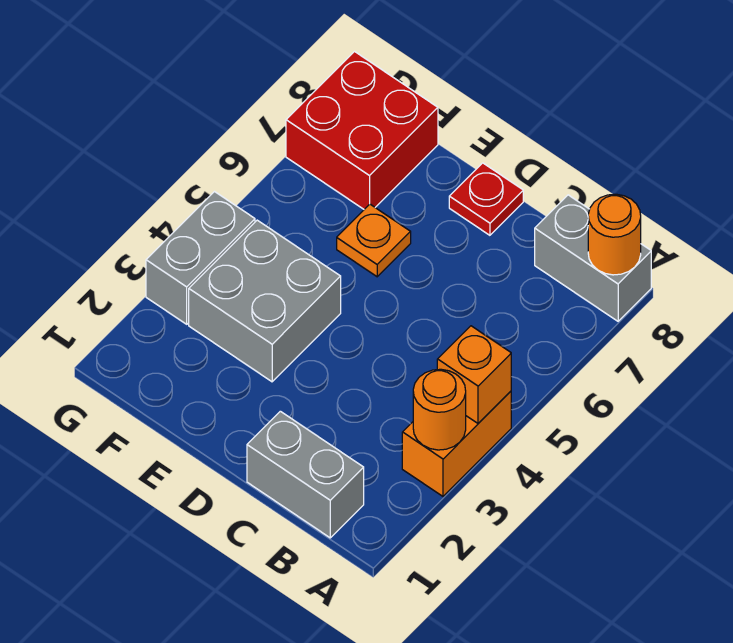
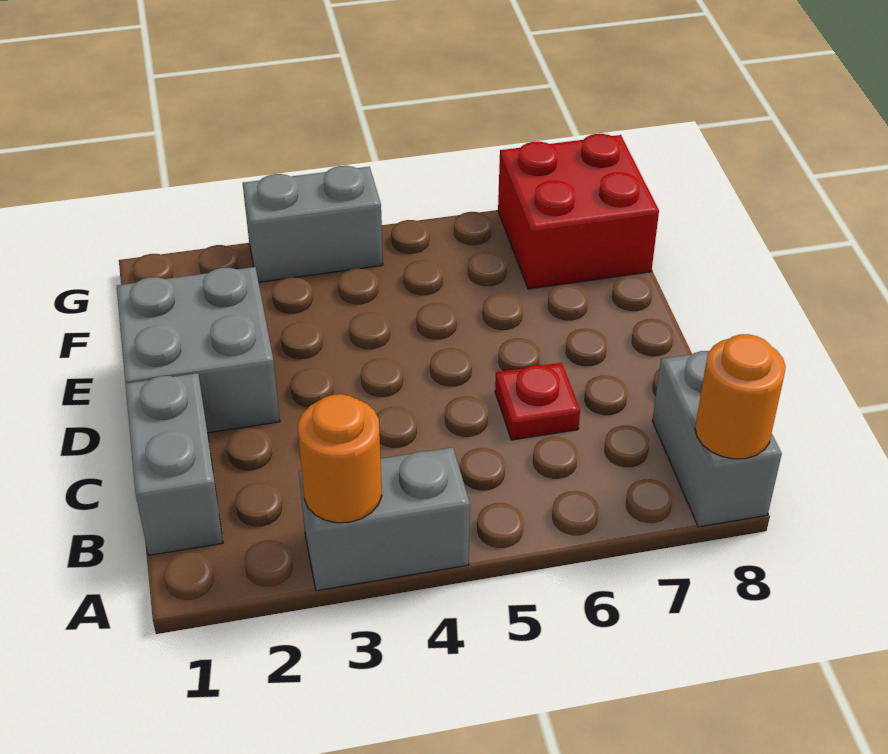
orange brick A3:A4 level 1 -> grey brick A3:A4 level 1
orange brick A4 level 2 -> none
red plate D8 level 1 -> red plate C6 level 1
grey brick E3:F4 level 1 -> grey brick D1:E2 level 1
orange plate E6 level 1 -> none

